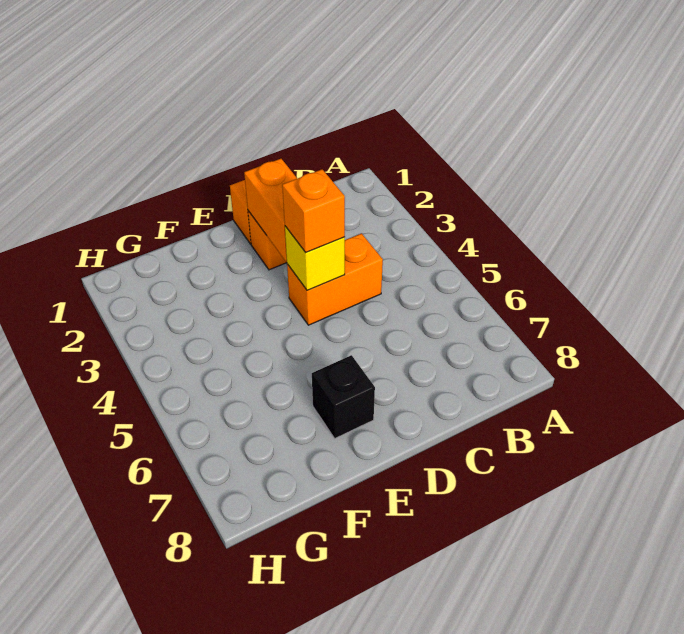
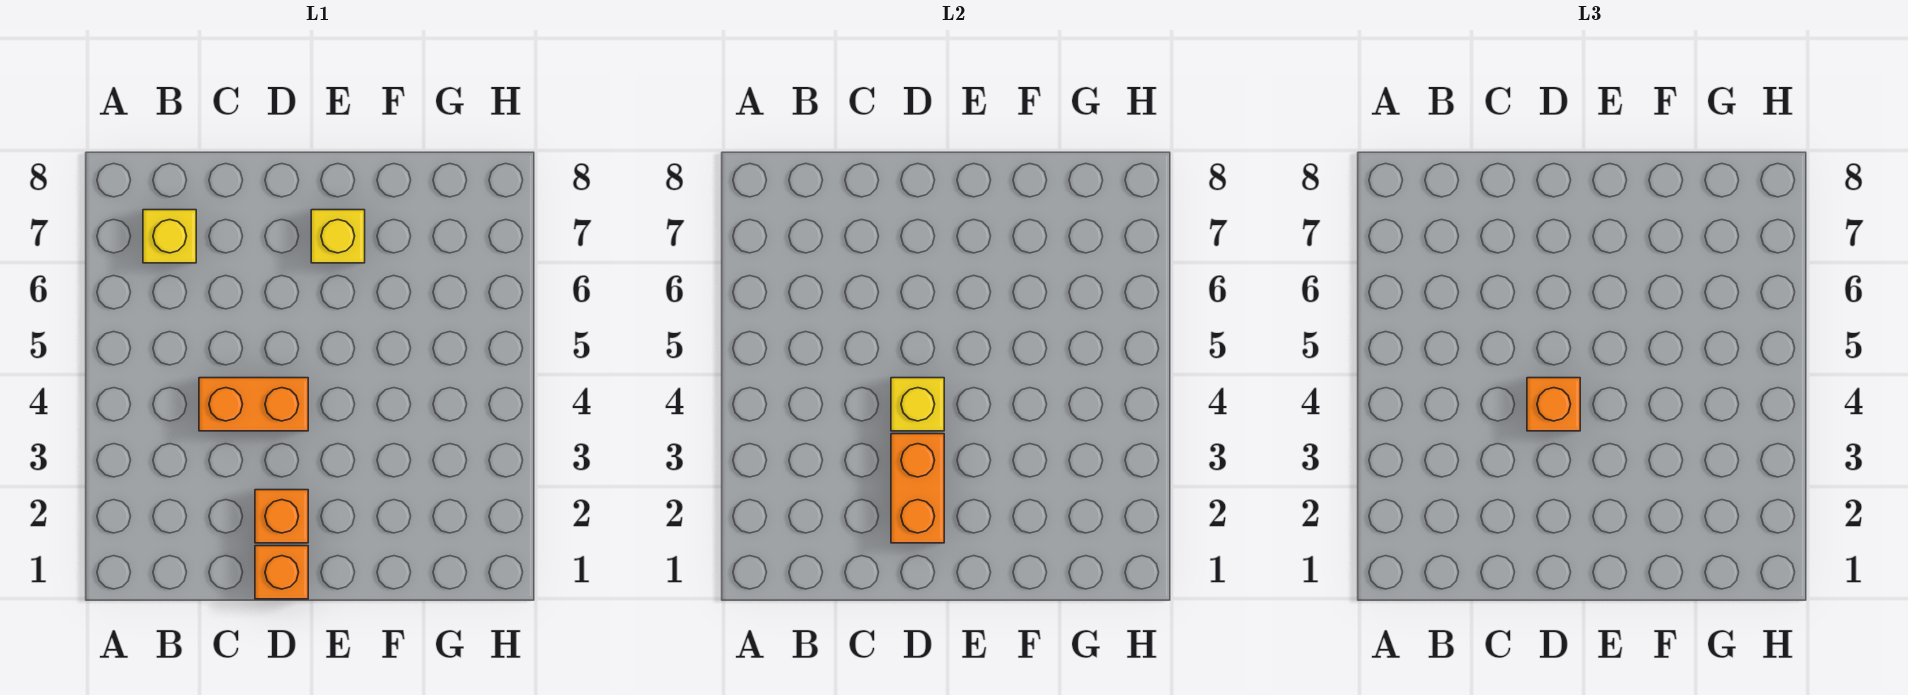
none -> yellow brick B7 level 1
black brick E7 level 1 -> yellow brick E7 level 1

